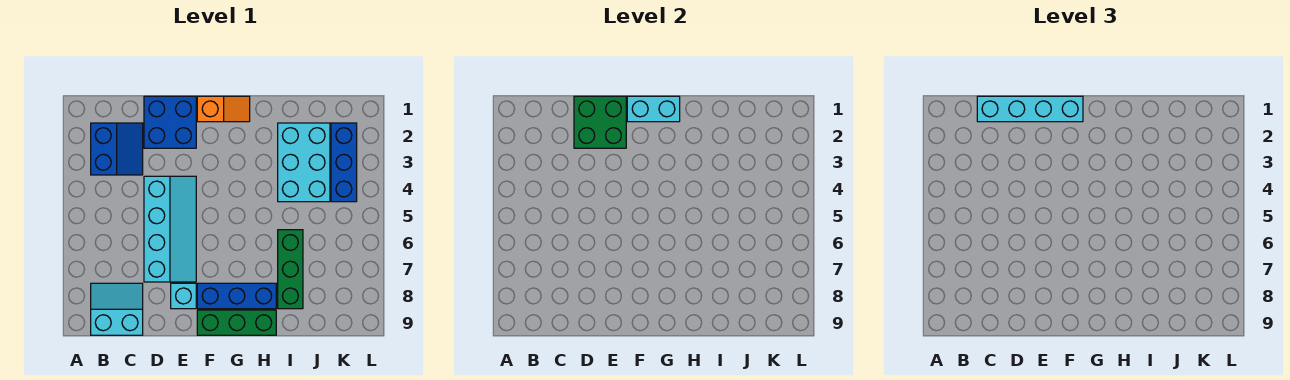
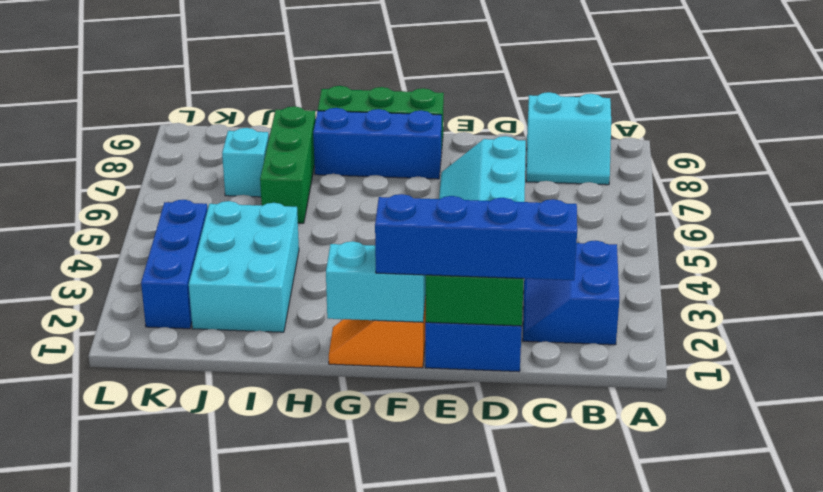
cyan brick C1:F1 level 3 -> blue brick C1:F1 level 3
cyan brick E8 level 1 -> cyan brick J7 level 1

